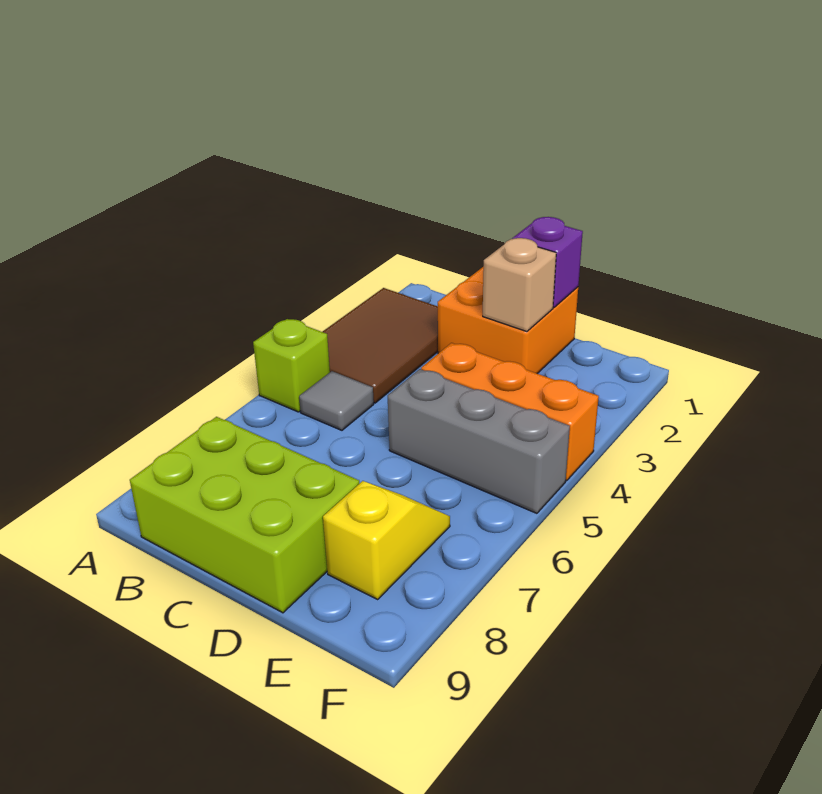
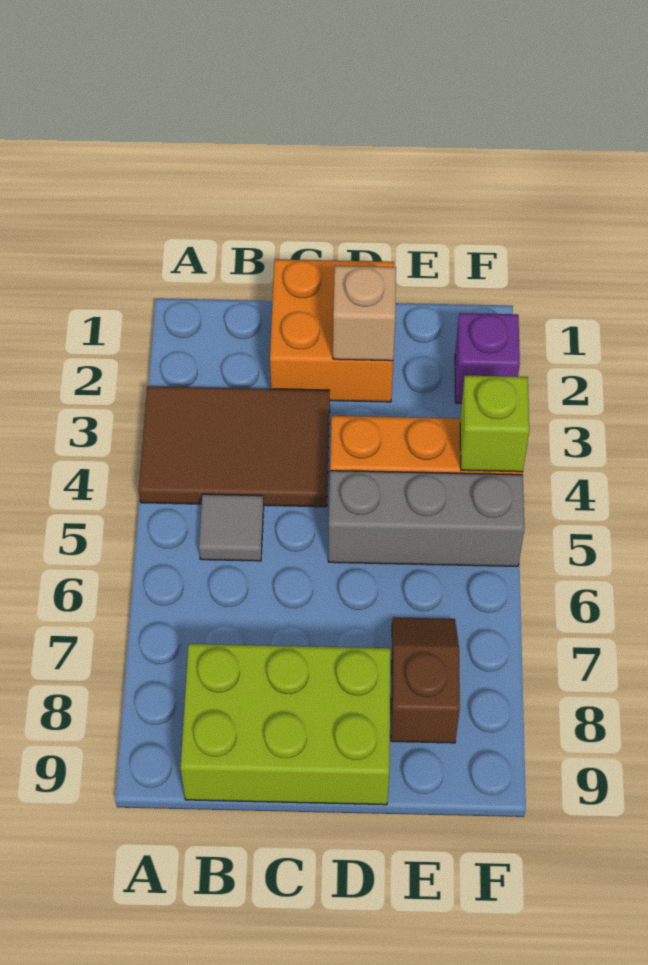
brown tile A2:B4 level 1 -> brown tile A3:C4 level 1
lime brick A5 level 1 -> lime brick F4 level 2
purple brick D1 level 2 -> purple brick F2 level 1
yellow slope E7:E8 level 1 top 8 -> brown slope E7:E8 level 1 top 8

